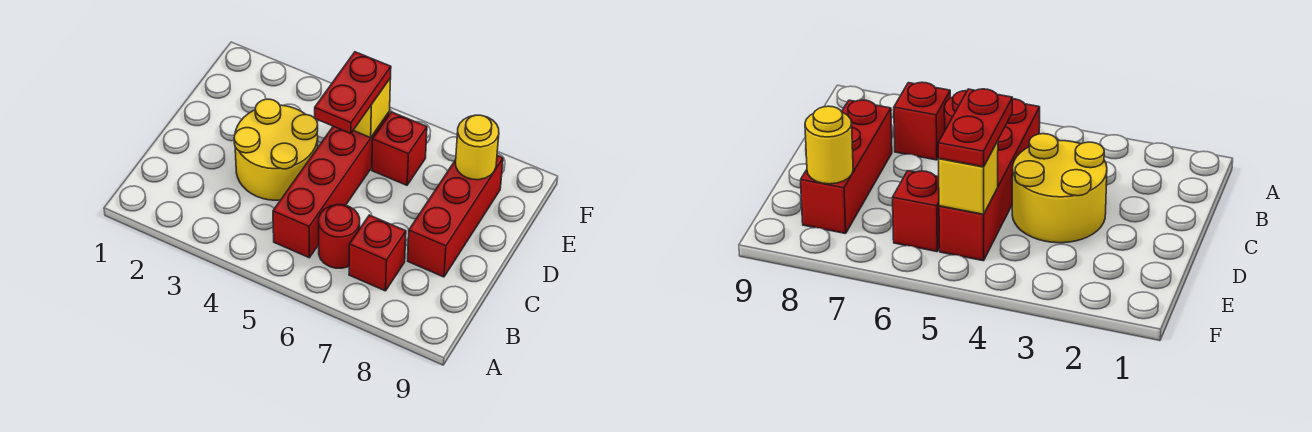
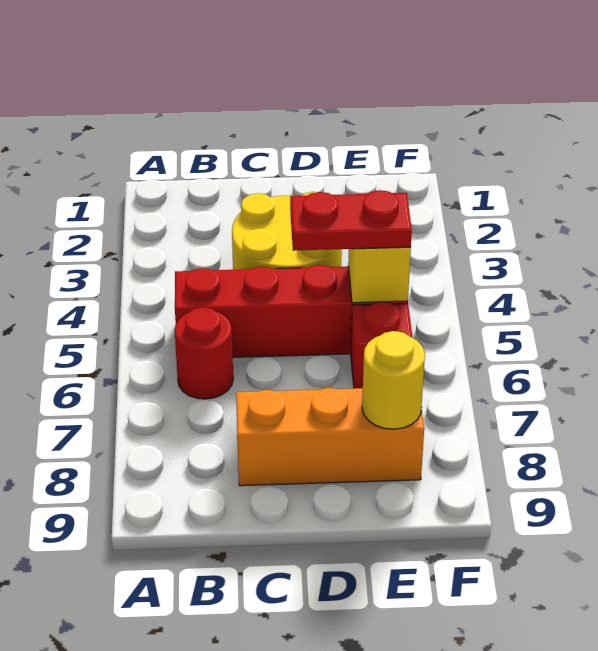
red brick B7 level 1 -> none
red brick C8:E8 level 1 -> orange brick C8:E8 level 1

